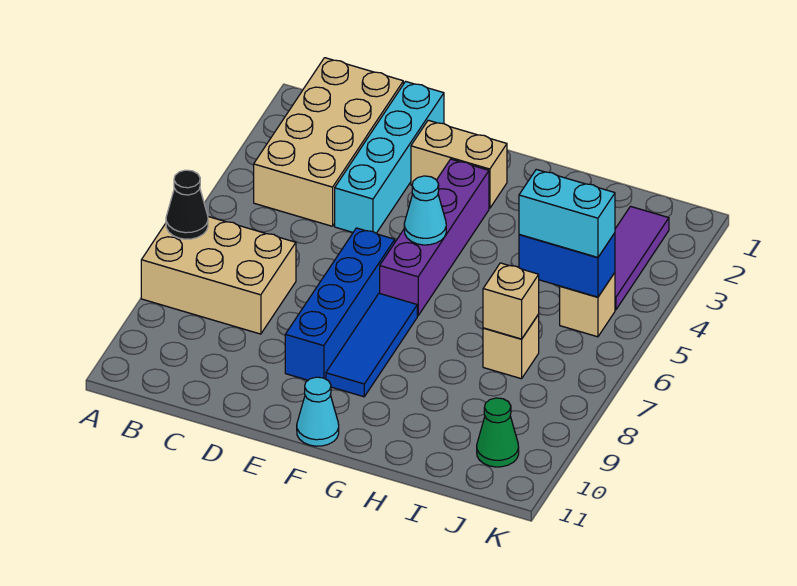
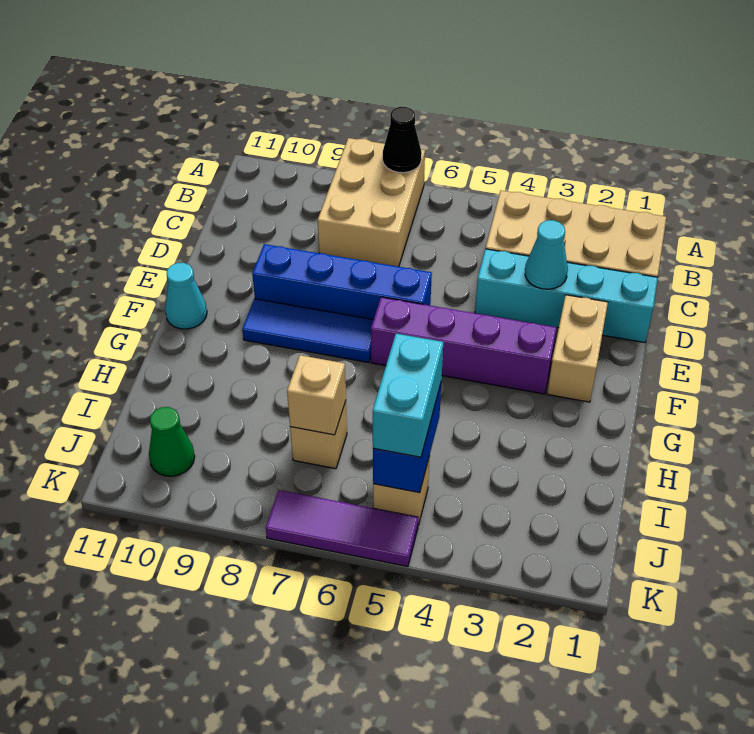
cyan cone F5 level 2 -> cyan cone D3 level 2
purple tile J2:J4 level 1 -> purple tile K5:K7 level 1

